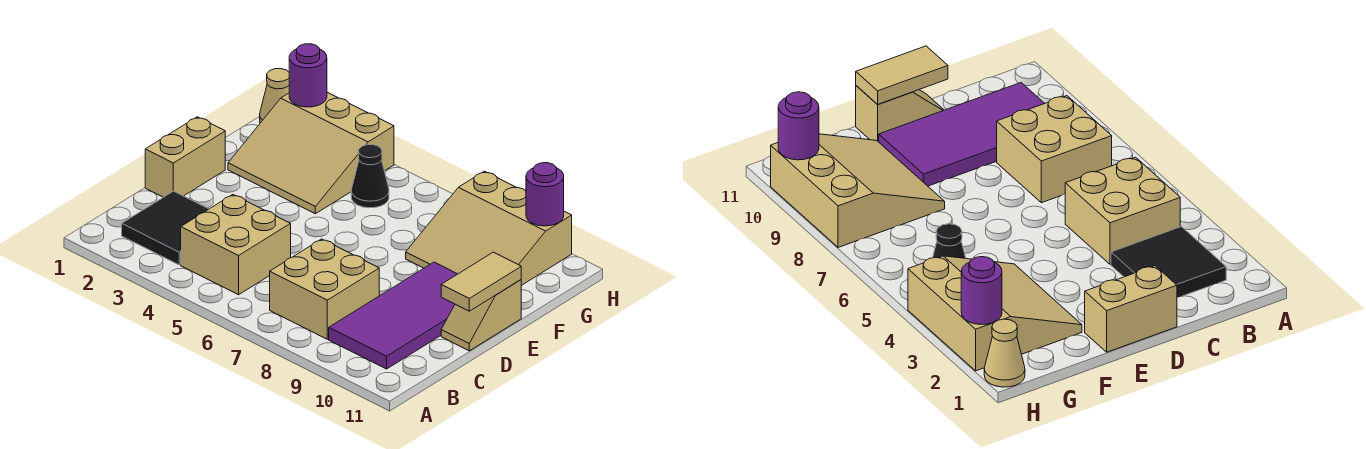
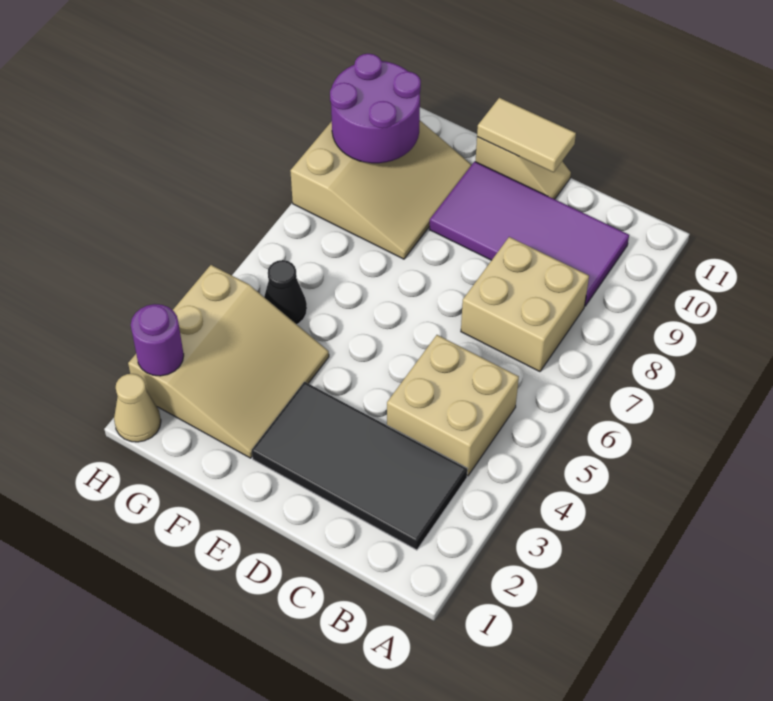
black tile B2:C3 level 1 -> black tile B2:E3 level 1
tan brick D1:E1 level 1 -> none
purple round brick H10 level 2 -> purple round brick G9:H10 level 2

